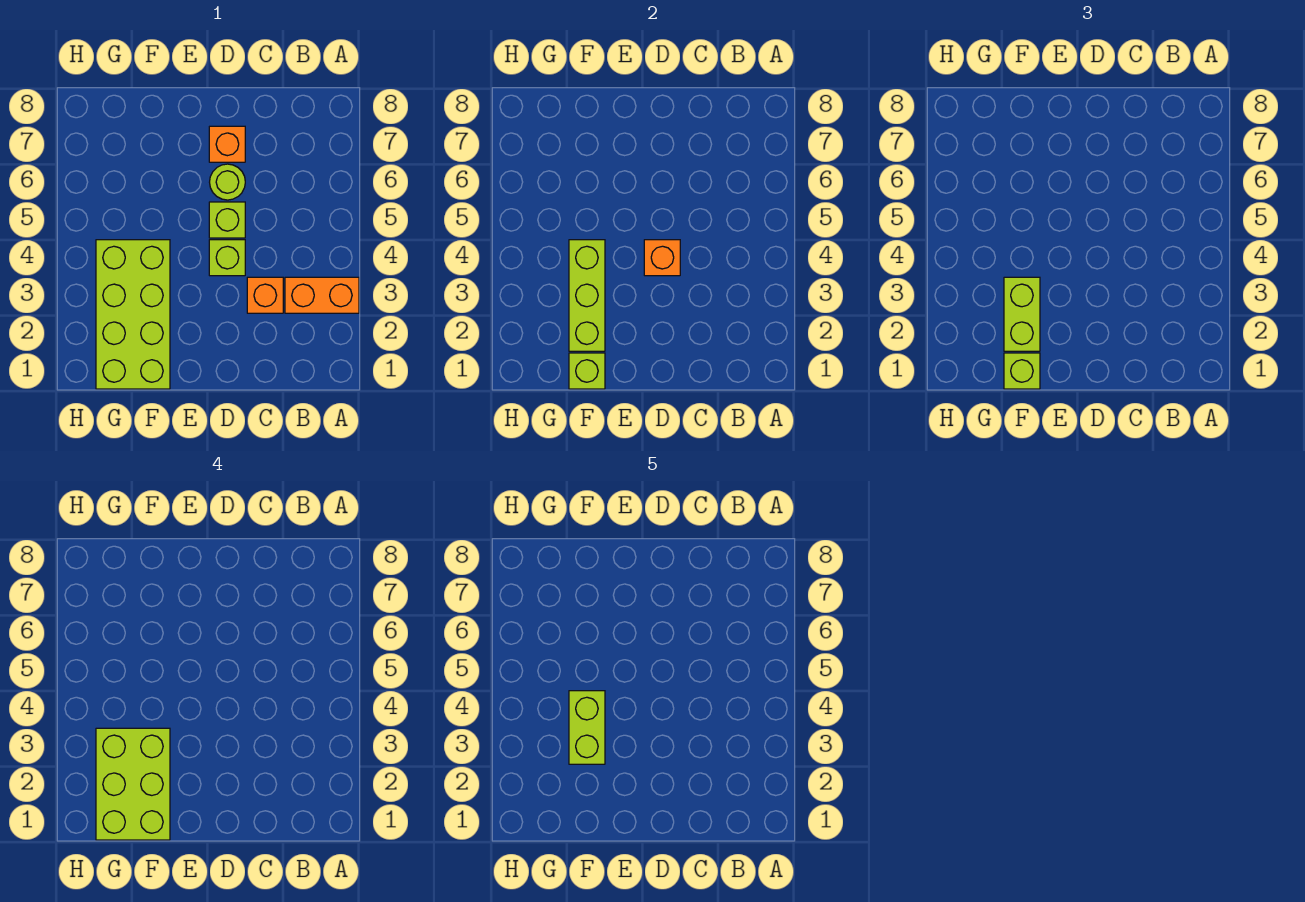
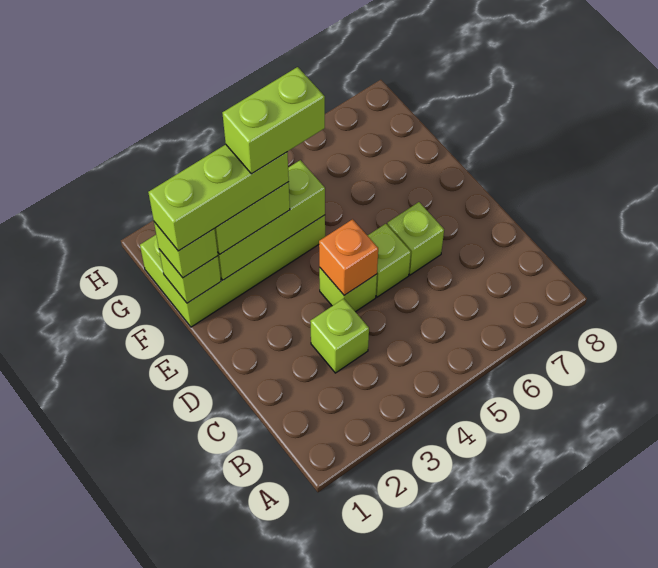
orange brick A3:B3 level 1 -> none
orange brick C3 level 1 -> lime brick C3 level 1
lime round brick D6 level 1 -> lime brick D6 level 1
orange brick D7 level 1 -> none
lime brick F1:G3 level 4 -> lime brick F1:F3 level 4

